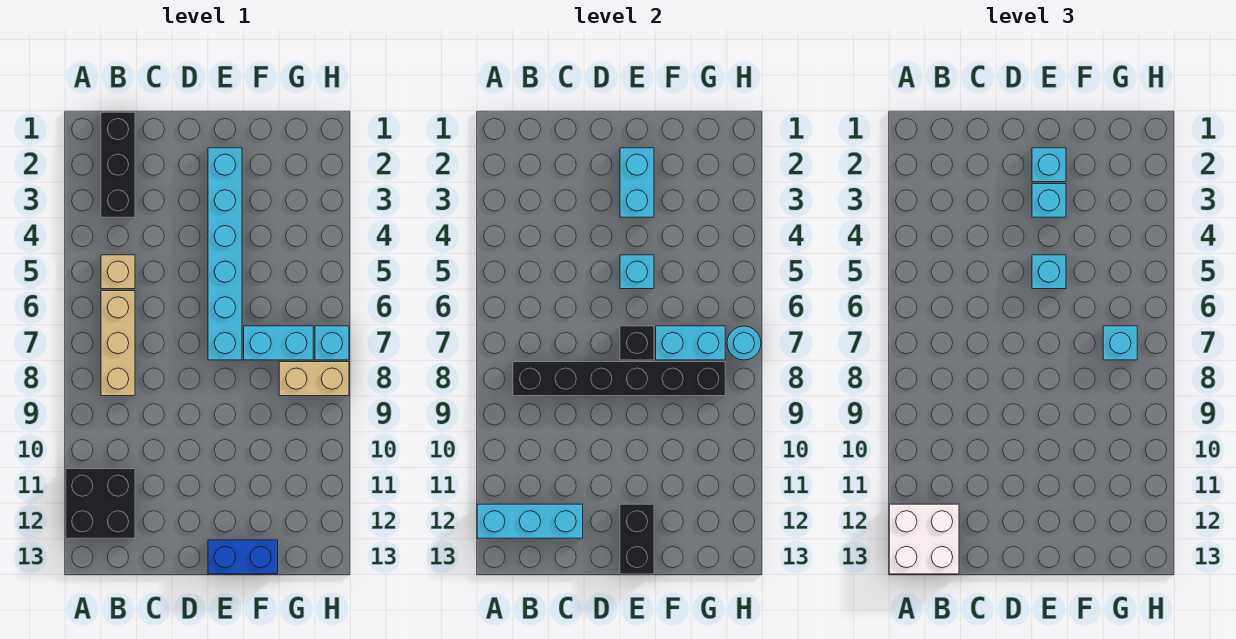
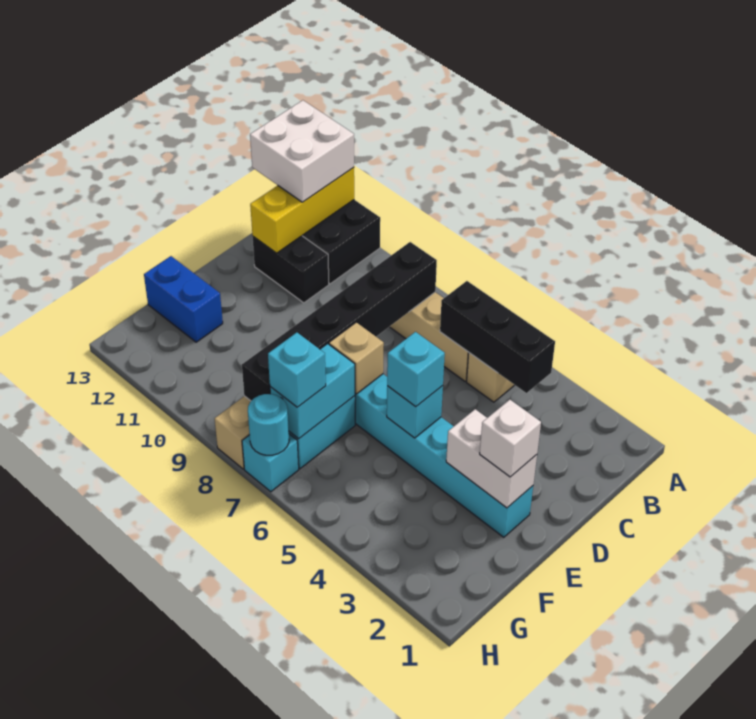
cyan brick A12:C12 level 2 -> yellow brick A12:C12 level 2
black brick B1:B3 level 1 -> black brick B4:B6 level 2
cyan brick E2:E3 level 2 -> white brick E2:E3 level 2
cyan brick E2 level 3 -> white brick E2 level 3
cyan brick E3 level 3 -> none
black brick E7 level 2 -> tan brick E7 level 2
black brick E12:E13 level 2 -> black brick C11:C12 level 1
blue brick E13:F13 level 1 -> blue brick F12:F13 level 1

